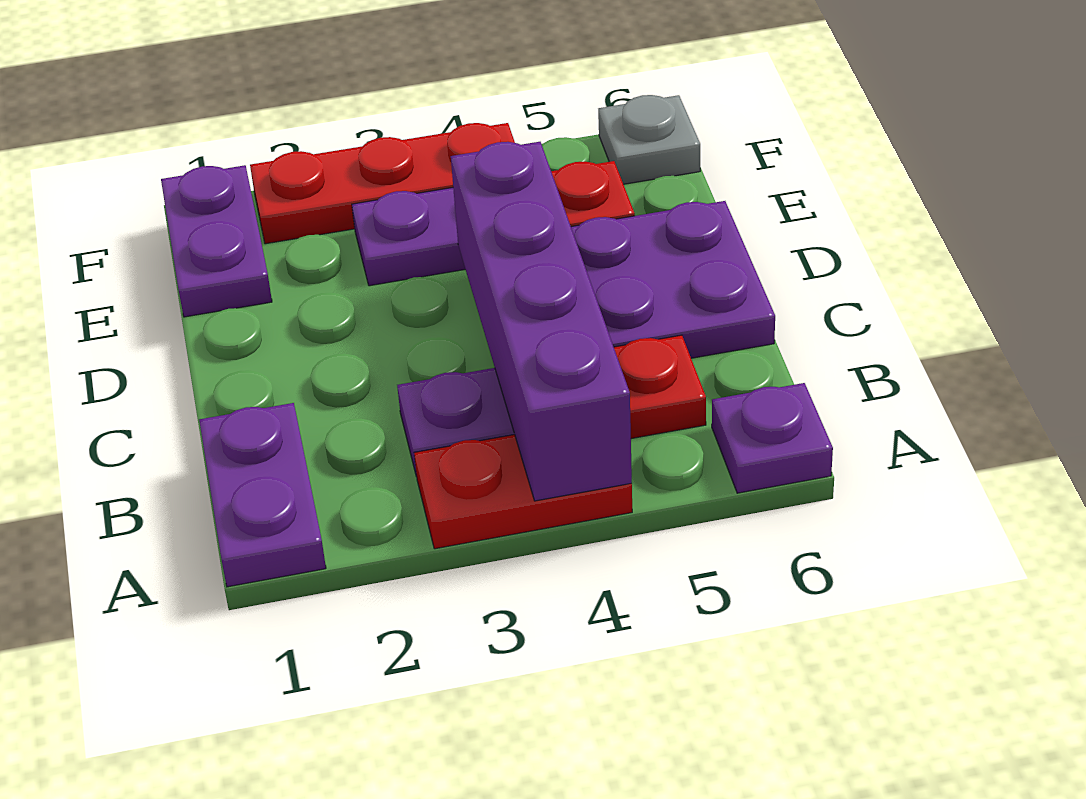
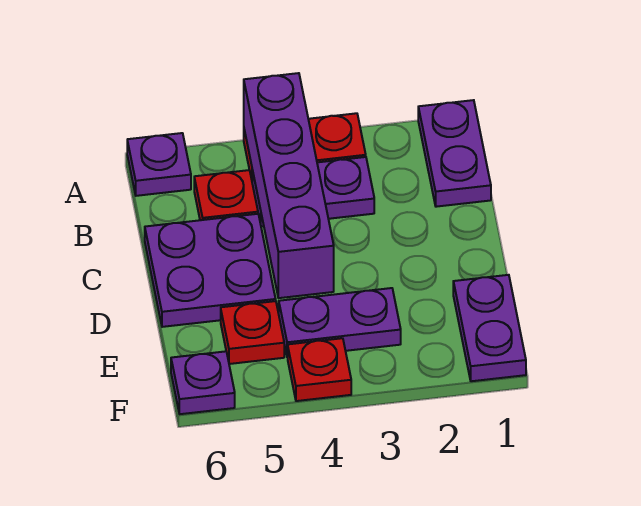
red plate F2:F4 level 1 -> red plate F4 level 1
grey plate F6 level 1 -> purple plate F6 level 1

